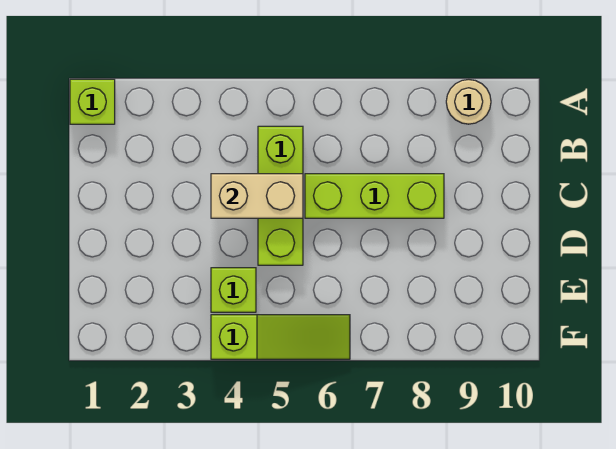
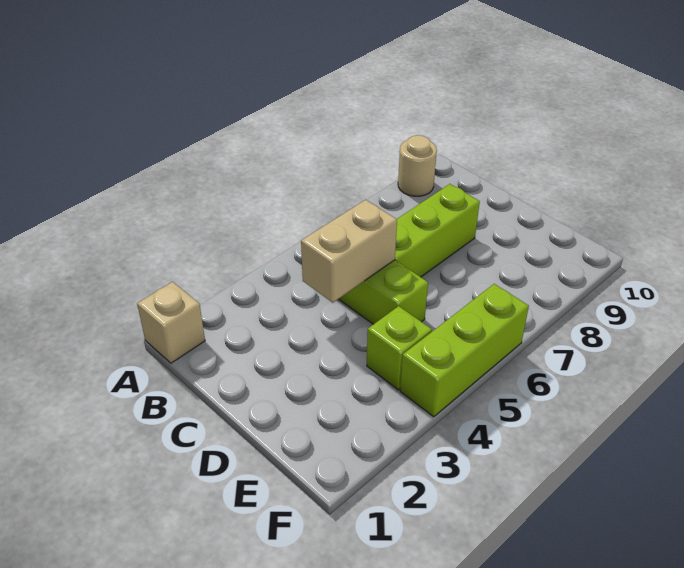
lime brick A1 level 1 -> tan brick A1 level 1
lime slope F4:F6 level 1 top 4 -> lime brick F4:F6 level 1

